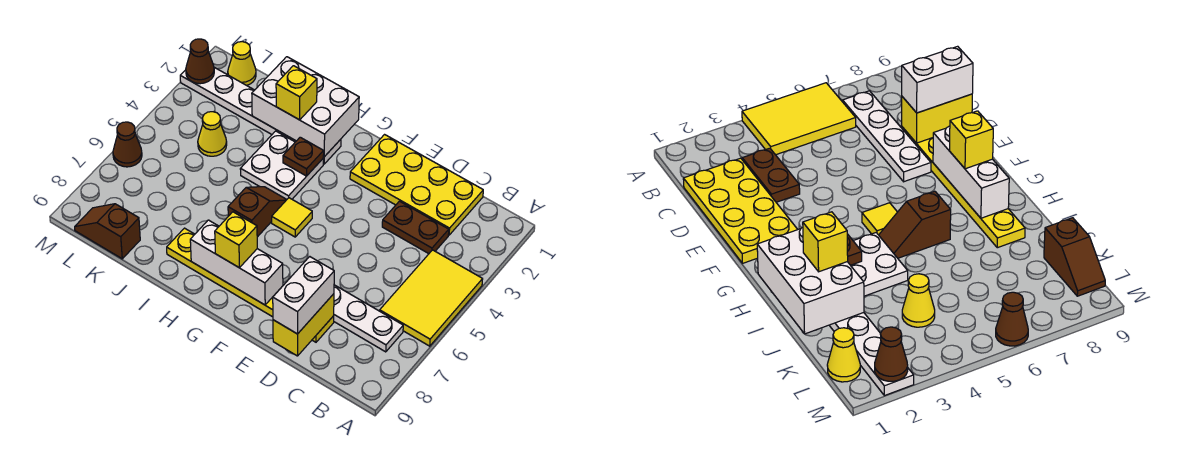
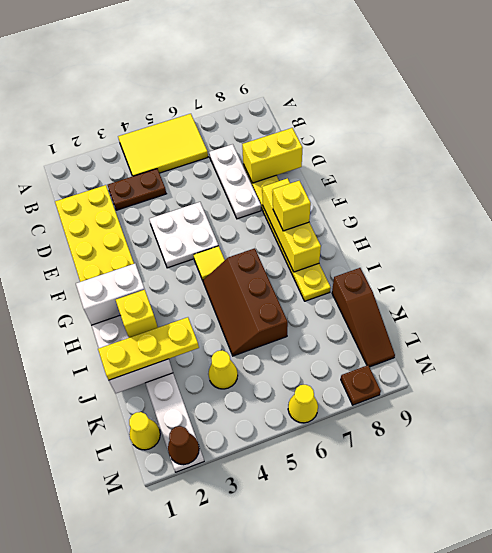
white plate B7:E7 level 1 -> white plate C7:E7 level 1
brown plate C3:D3 level 1 -> brown plate C3:C4 level 1
white brick D8:D9 level 3 -> white brick H1:H2 level 3
white brick F8:H8 level 2 -> yellow brick F8:H8 level 2
white plate H3:I4 level 1 -> white plate E4:F5 level 1
brown plate H3 level 2 -> brown plate M8 level 1
brown slope H5:H6 level 1 top 6 -> brown slope H5:J6 level 1 top 6
none -> yellow plate J1:J3 level 3
brown slope K9:L9 level 1 top K -> brown slope J9:L9 level 1 top J
brown cone M6 level 1 -> yellow cone M6 level 1

